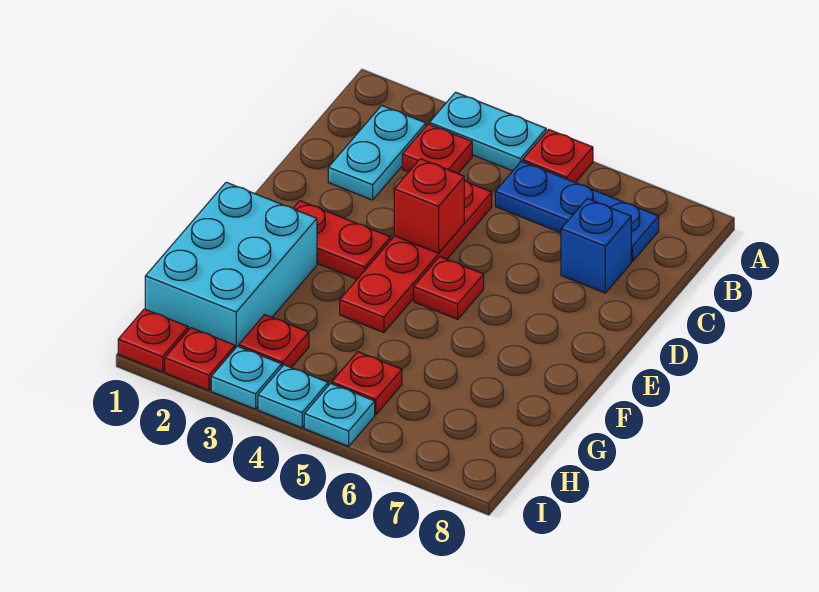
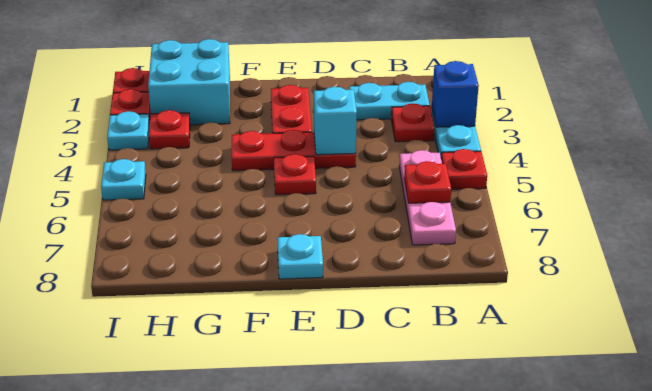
blue plate B5:B7 level 1 -> pink plate B5:B7 level 1
red plate C4:F4 level 1 -> red plate D4:F4 level 1
blue brick C7 level 1 -> blue brick A3 level 2
red brick D4 level 2 -> cyan brick D4 level 2
cyan brick F1:H2 level 1 -> cyan brick G1:H2 level 1
red plate H5 level 1 -> red plate B6 level 2
cyan plate I4 level 1 -> cyan plate E8 level 1

